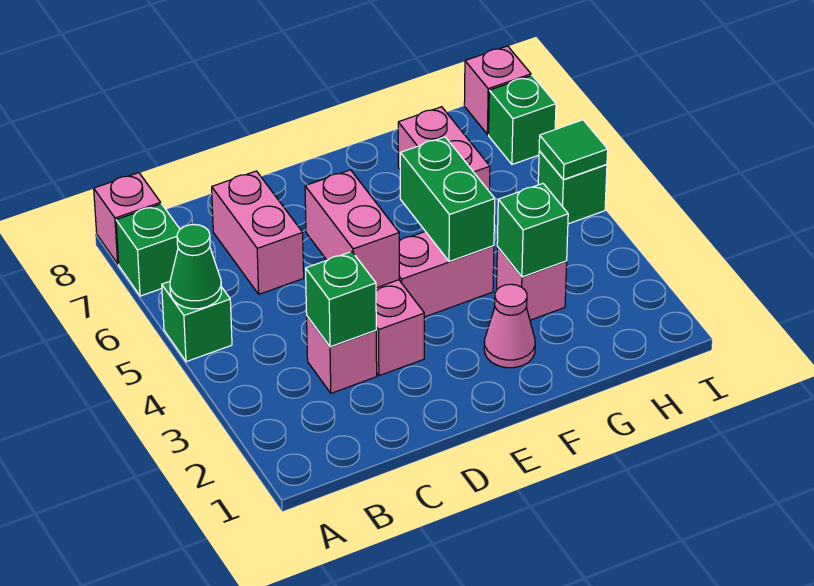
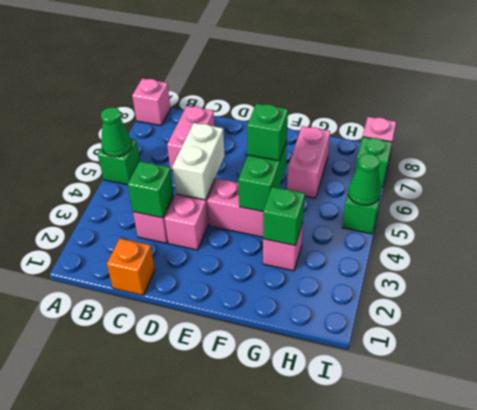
green brick A7 level 1 -> green brick F5 level 3
none -> orange brick C1 level 1
pink brick D4:D5 level 2 -> white brick D4:D5 level 2
pink cone F2 level 1 -> none
green tile I5 level 2 -> green cone I5 level 2

